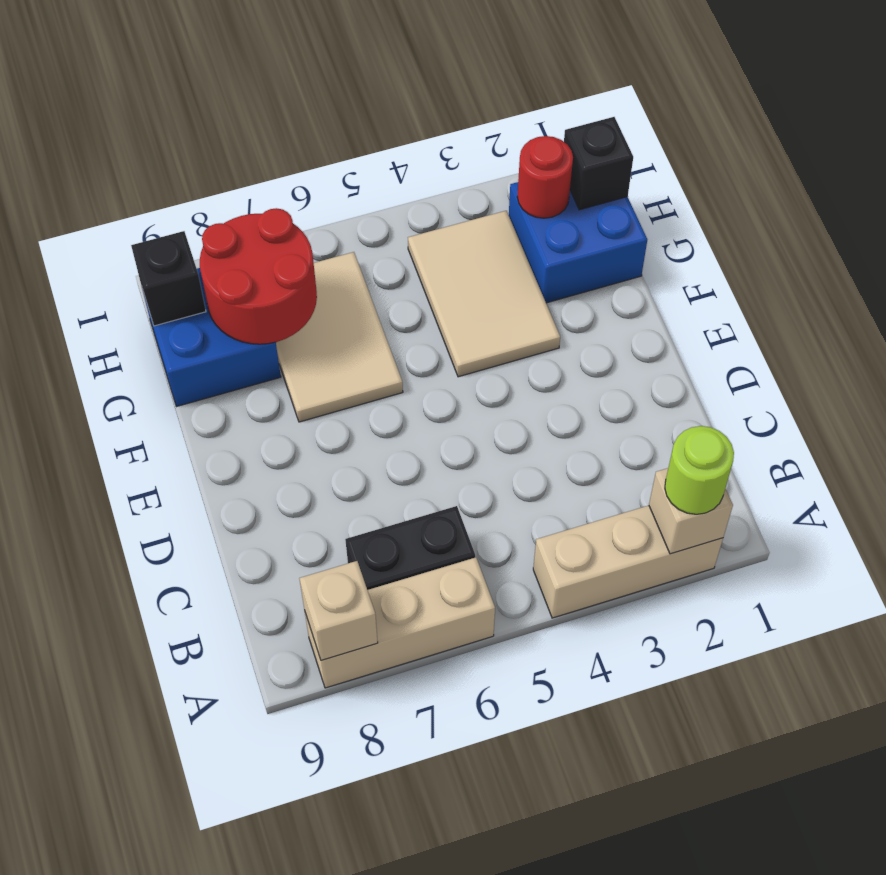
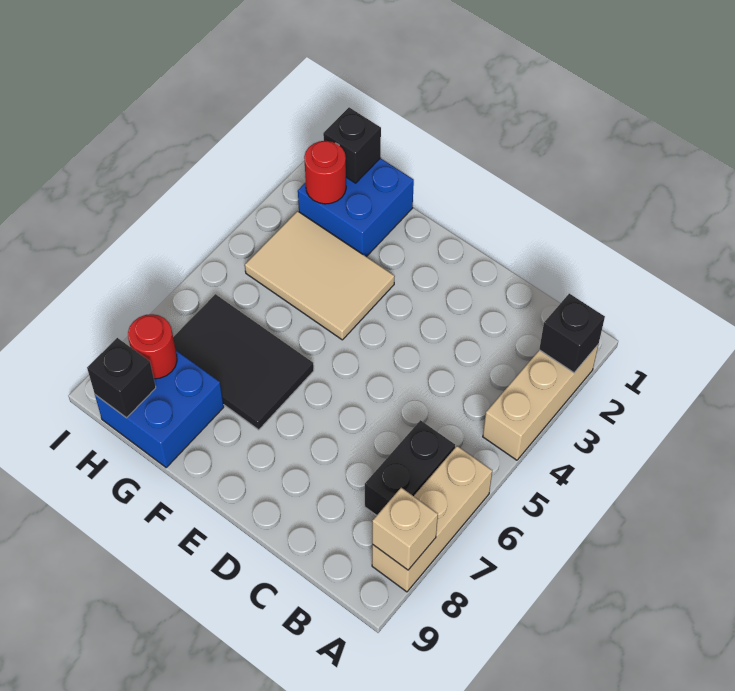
tan brick A2 level 2 -> black brick A2 level 2
lime round brick A2 level 3 -> none
tan tile F6:H7 level 1 -> black tile F6:H7 level 1
red round brick G7:H8 level 2 -> red round brick H8 level 2

